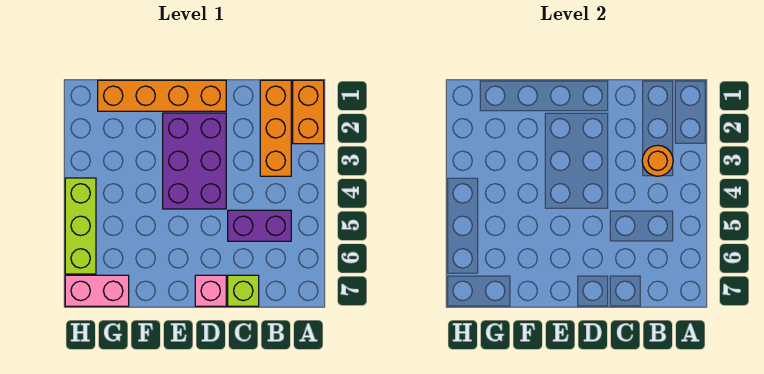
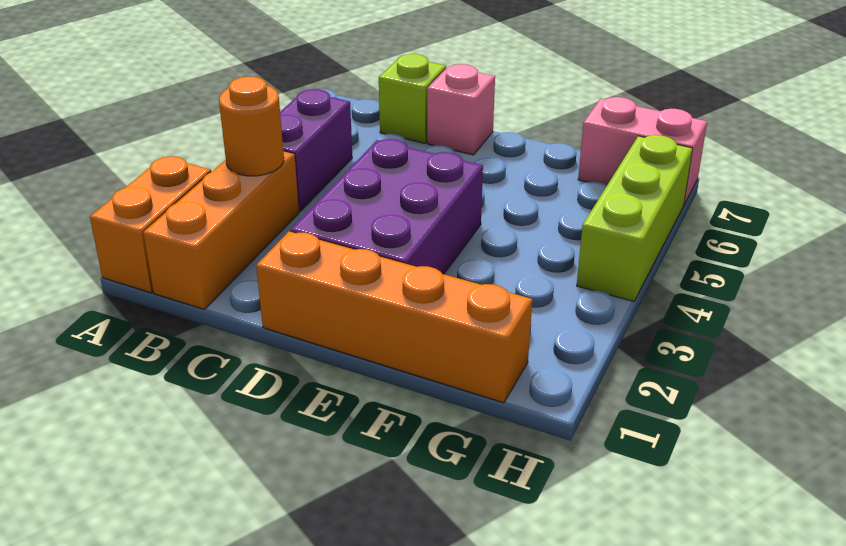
purple brick B5:C5 level 1 -> purple brick B4:B5 level 1

